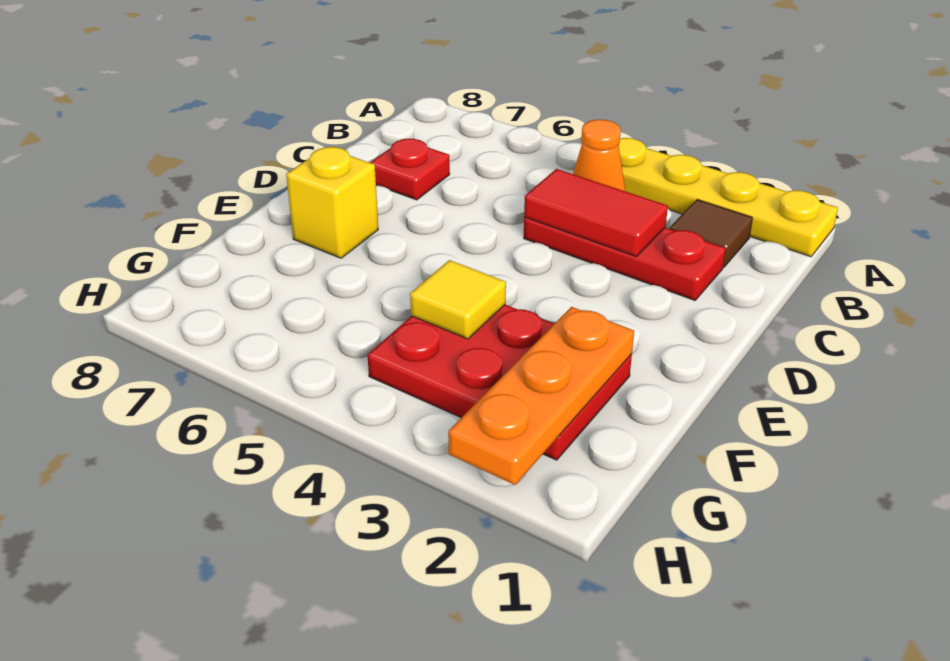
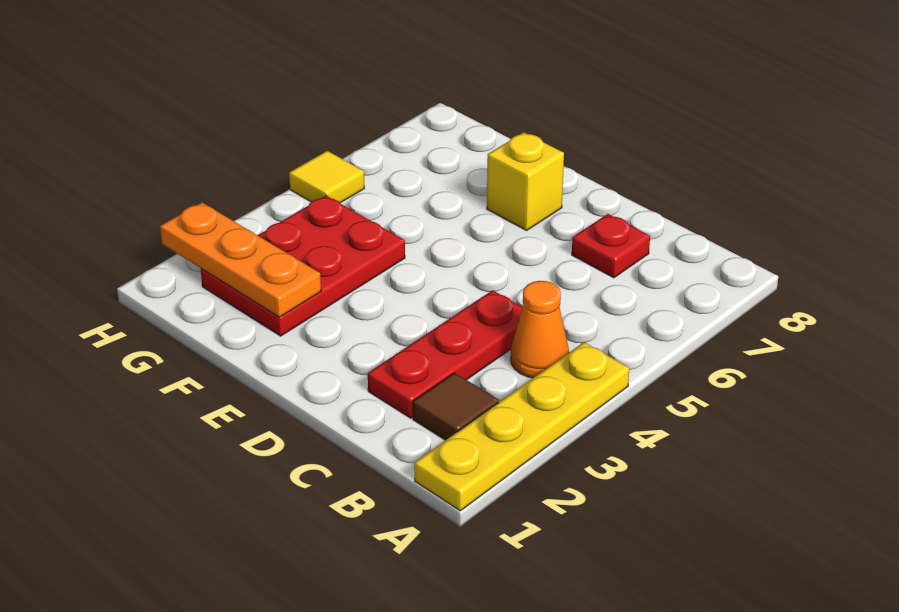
red tile C3:C4 level 2 -> none
yellow tile F4 level 2 -> yellow tile H5 level 1

